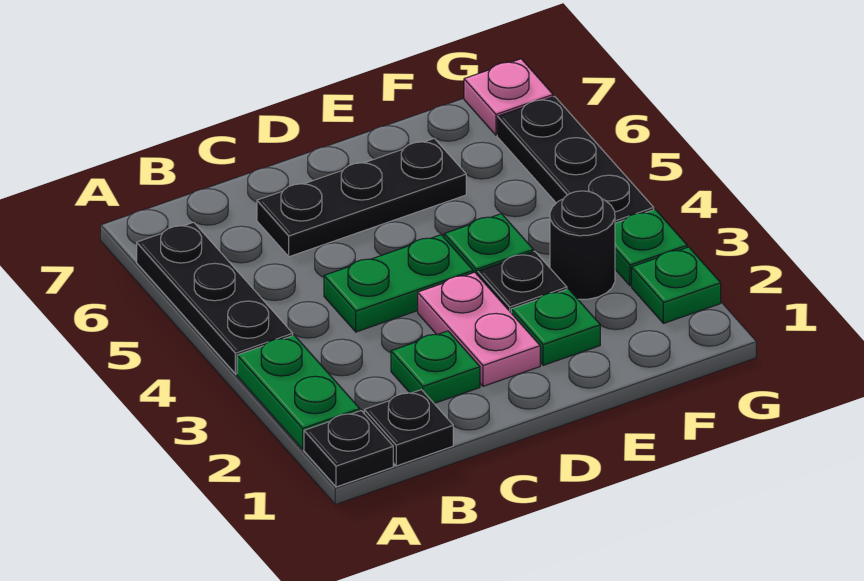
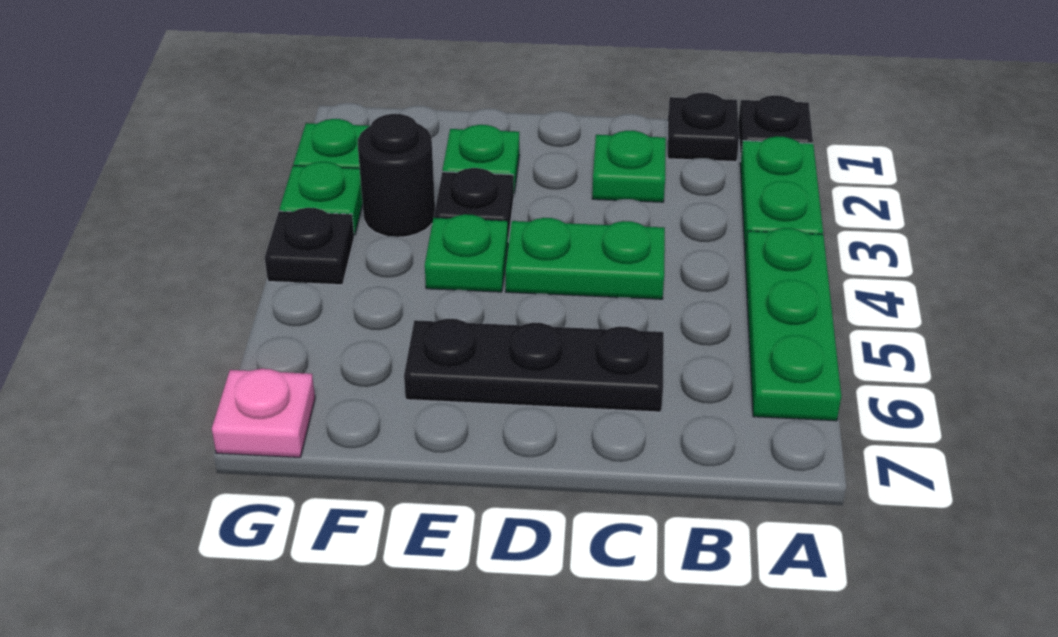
black plate A4:A6 level 1 -> green plate A4:A6 level 1
pink plate D2:D3 level 1 -> none
black plate G4:G6 level 1 -> black plate G4 level 1

